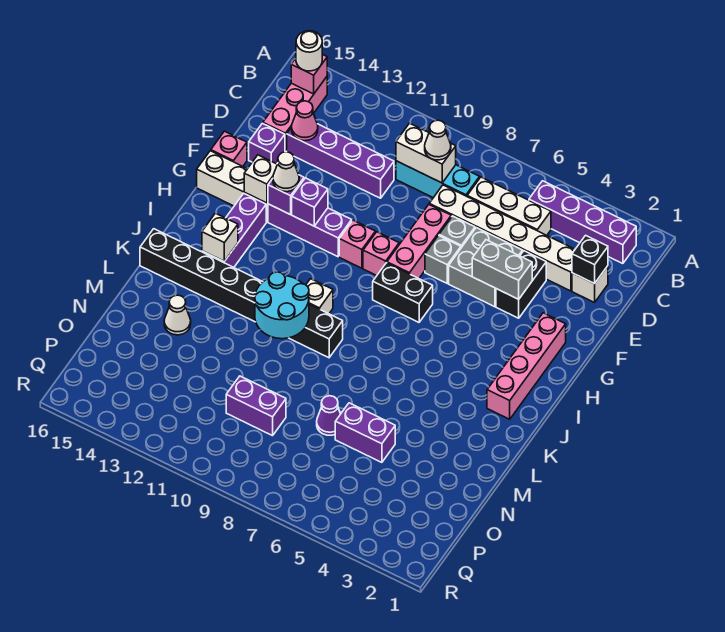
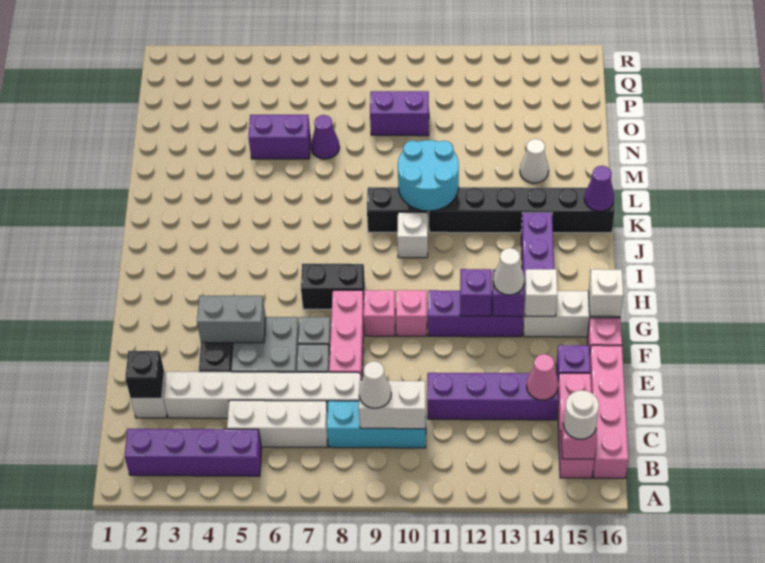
pink brick G2:J2 level 1 -> pink brick B16:E16 level 1
white brick J14 level 2 -> white brick G16 level 2
none -> purple cone K16 level 2

